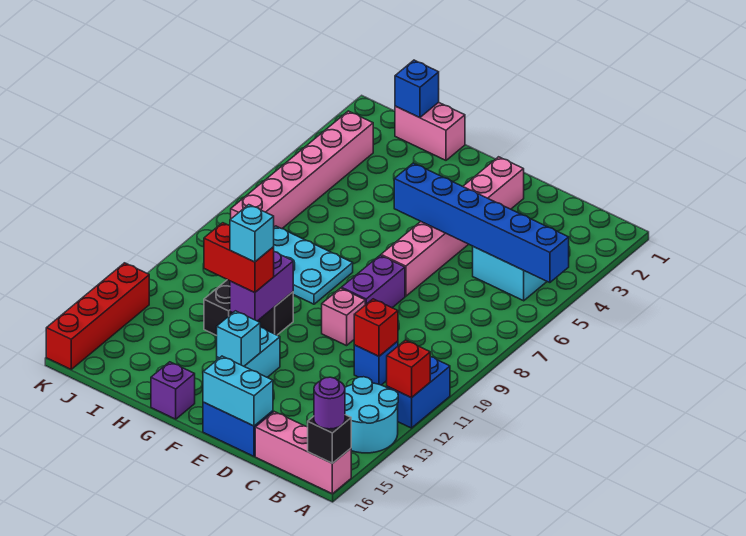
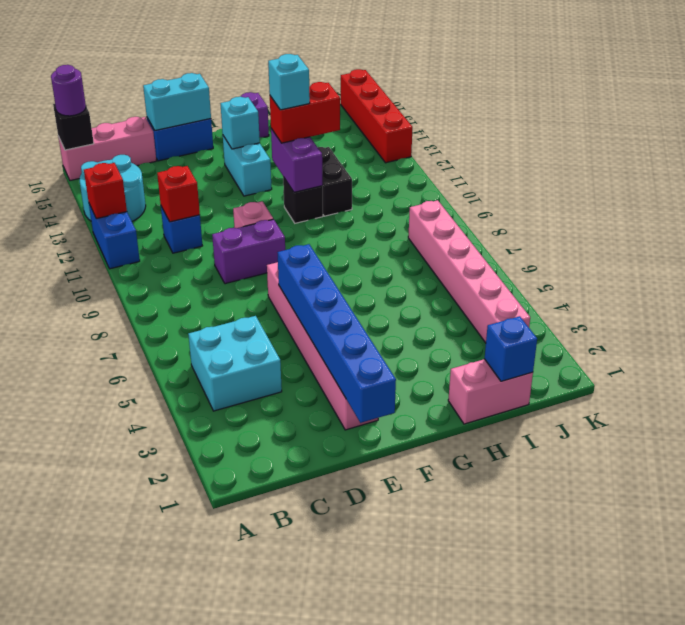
blue brick A5:F5 level 2 -> blue brick E1:E6 level 2
purple brick E8:E9 level 1 -> purple brick D9:E9 level 1
cyan plate G8:I9 level 1 -> none

